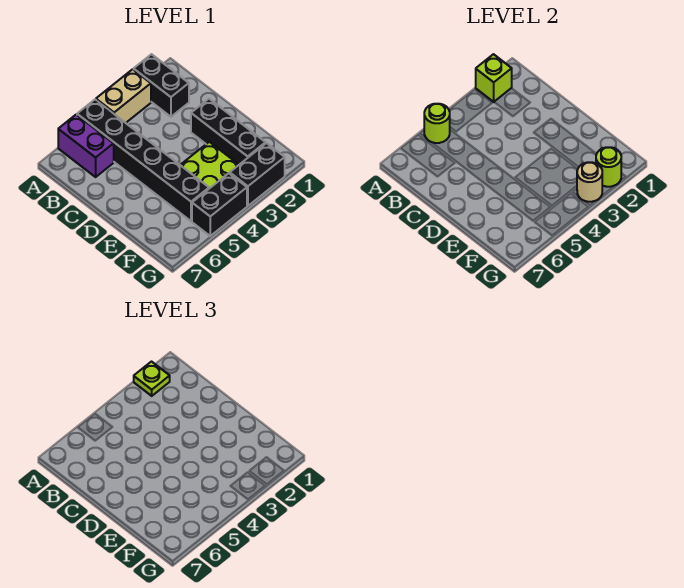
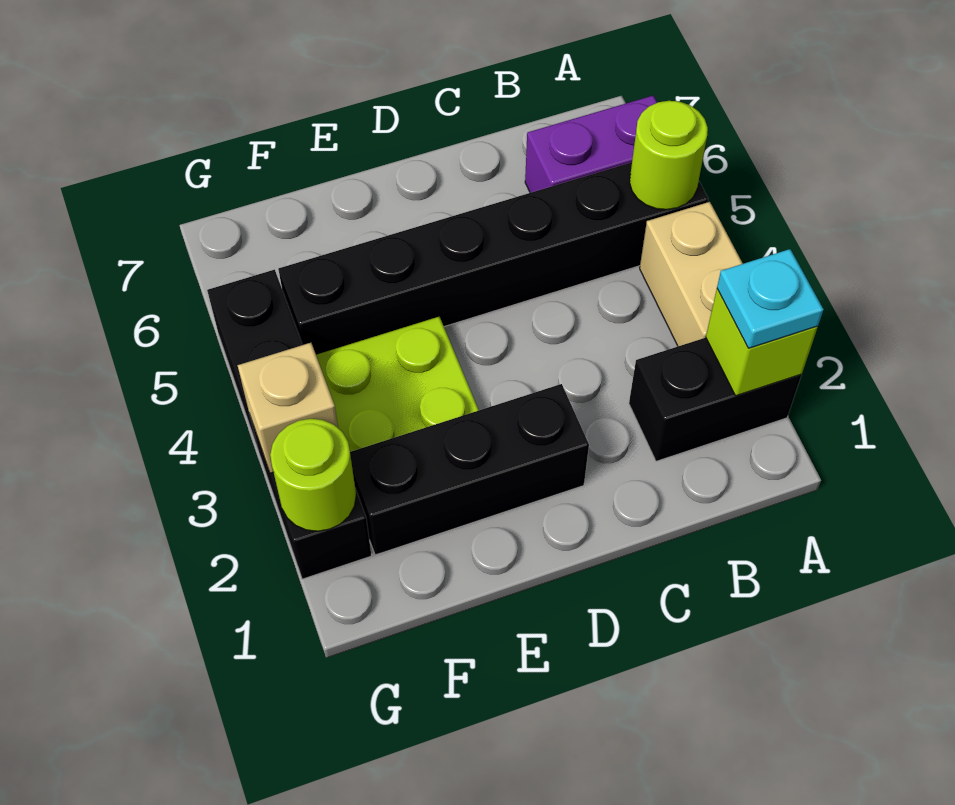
lime plate A2 level 3 -> cyan plate A2 level 3
tan round brick G3 level 2 -> tan brick G3 level 2

